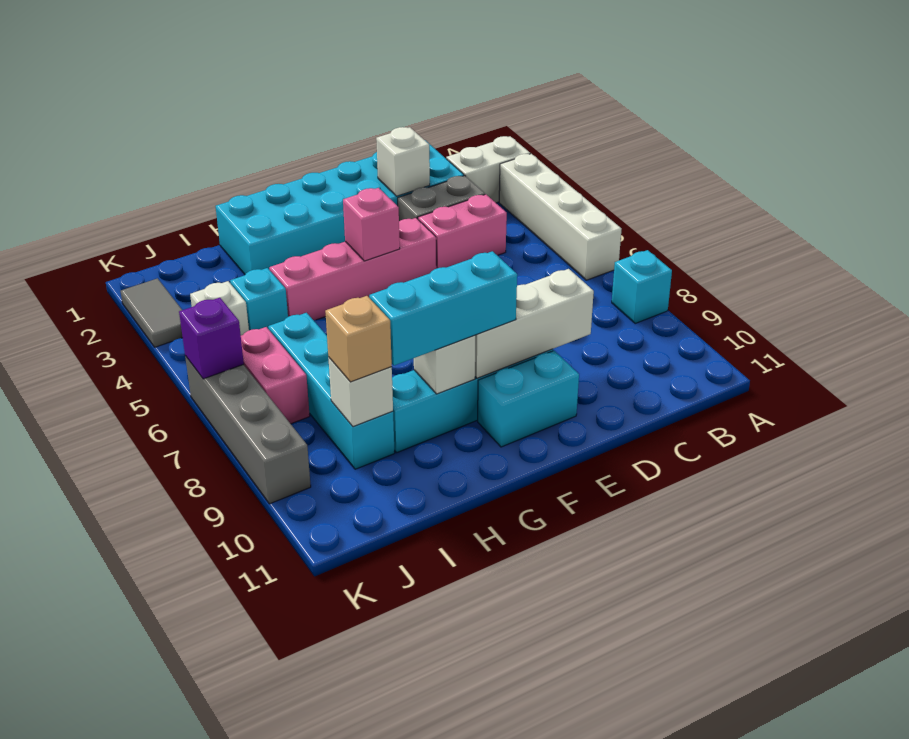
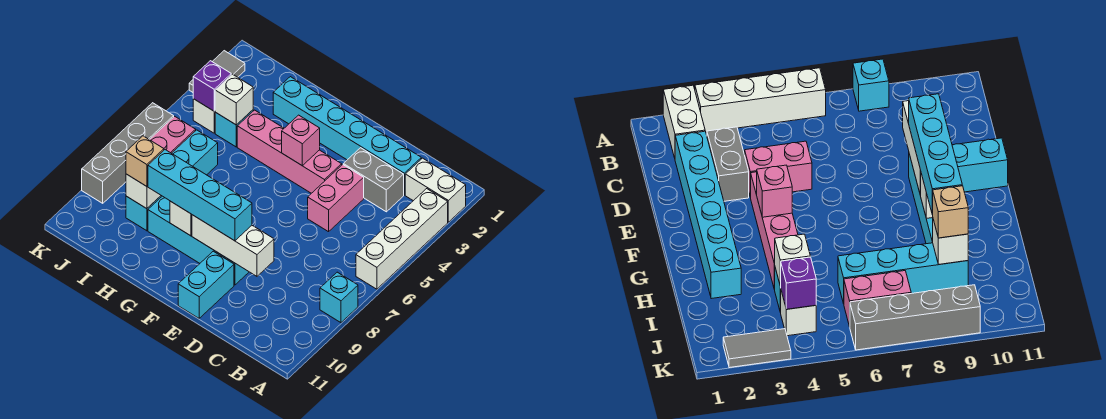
cyan brick C1:H2 level 1 -> cyan brick C2:H2 level 1
pink brick C4:D4 level 1 -> pink brick D4:D5 level 1
white brick D2 level 2 -> white brick I4 level 2
cyan brick E10:F10 level 1 -> cyan brick E10:E11 level 1
cyan brick F9:H9 level 3 -> cyan brick E9:H9 level 3
purple brick K6 level 2 -> purple brick J4 level 2

